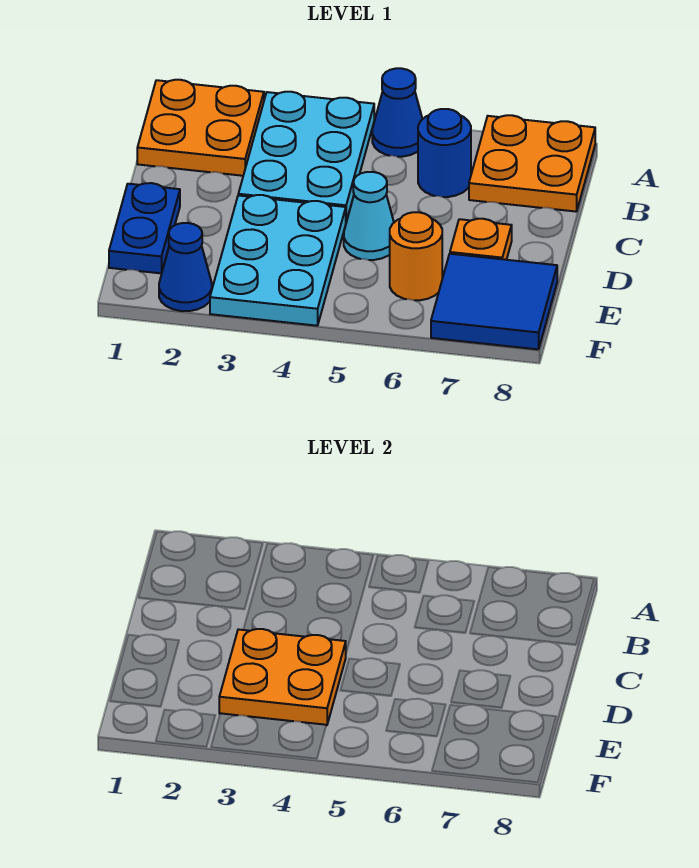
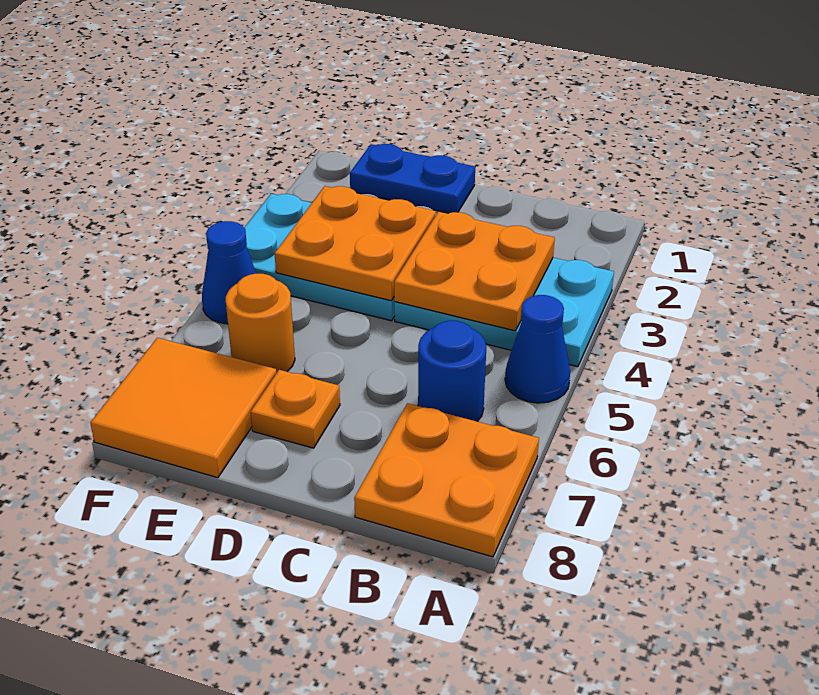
orange plate A1:B2 level 1 -> orange plate B3:C4 level 2
cyan cone D5 level 1 -> none
blue tile E7:F8 level 1 -> orange tile E7:F8 level 1
blue cone F2 level 1 -> blue cone F5 level 1

